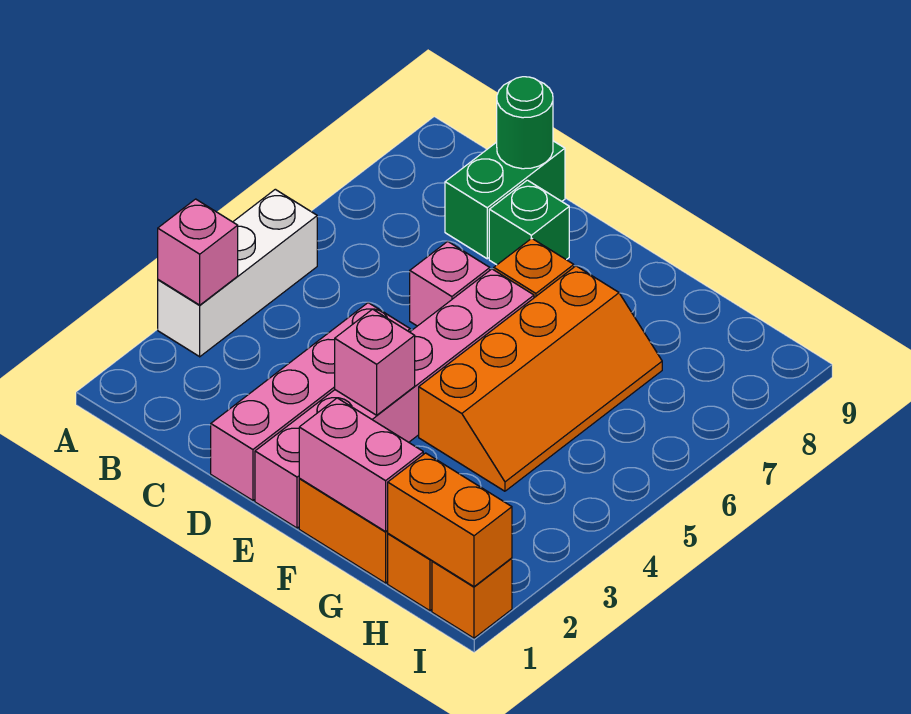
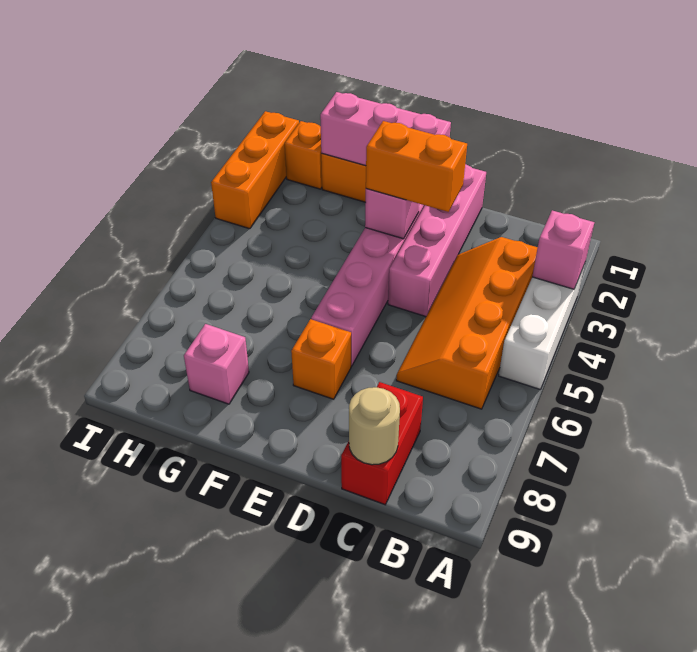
green brick C8:C9 level 1 -> red brick C8:C9 level 1
green round brick C9 level 2 -> tan round brick C9 level 2
pink brick D6 level 1 -> pink brick G8 level 1
green brick D8 level 1 -> none
pink brick F1:G1 level 2 -> pink brick E1:G1 level 2
orange slope F4:G7 level 1 top F -> orange slope B3:C6 level 1 top B
orange brick H1:I1 level 2 -> orange brick D3:E3 level 3
orange brick I1 level 1 -> orange brick I1:I3 level 1

